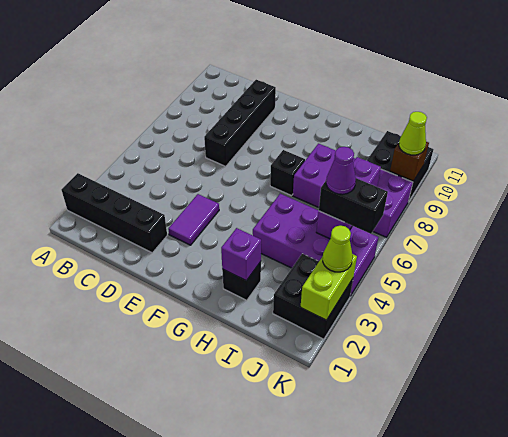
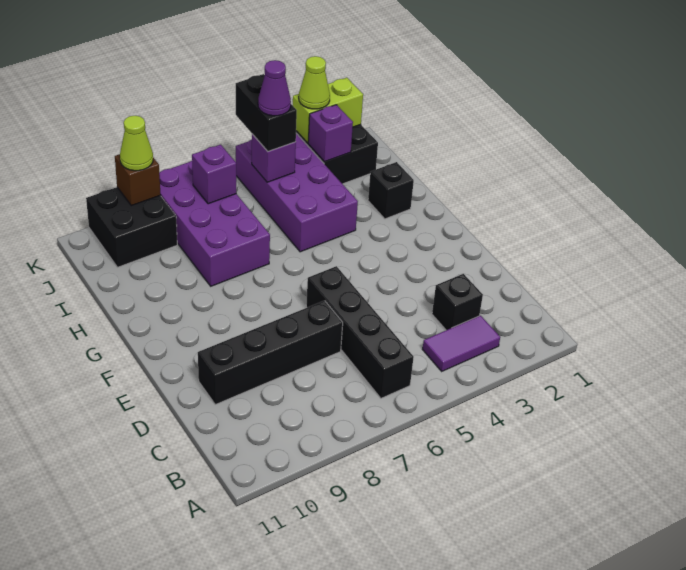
black brick A2:D2 level 1 -> black brick B6:E6 level 1
purple tile E3:E4 level 1 -> purple tile B3:B4 level 1
black brick G7 level 1 -> black brick C3 level 1
purple brick H2 level 2 -> purple brick J3 level 2

